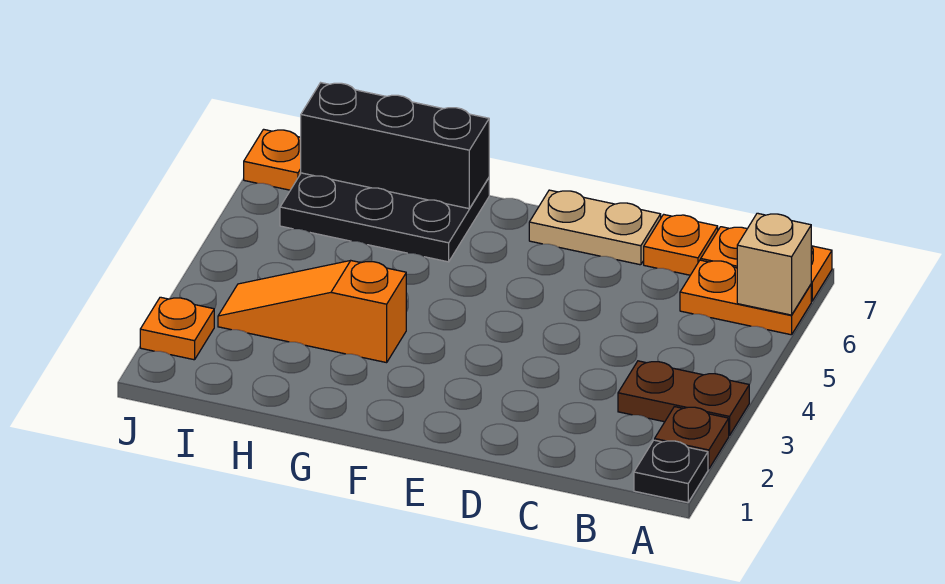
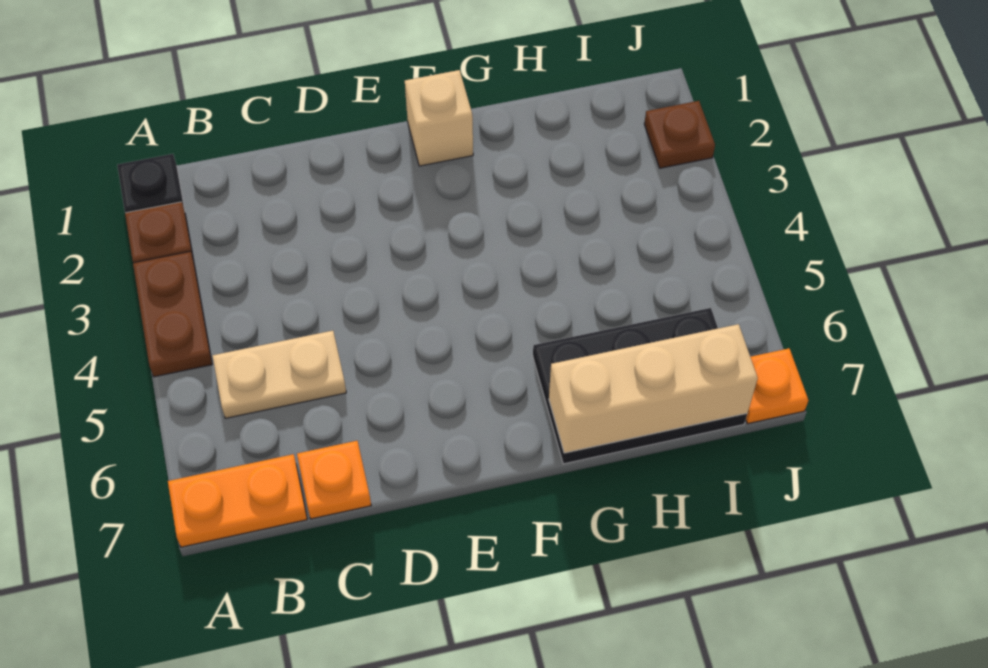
brown plate A3:B3 level 1 -> brown plate A3:A4 level 1
orange plate A6:B6 level 1 -> none
tan brick A6 level 2 -> tan brick F1 level 1
tan plate D7:E7 level 1 -> tan plate B5:C5 level 1
orange slope G3:I3 level 1 top G -> none
black brick G7:I7 level 2 -> tan brick G7:I7 level 2
orange plate J2 level 1 -> brown plate J2 level 1

